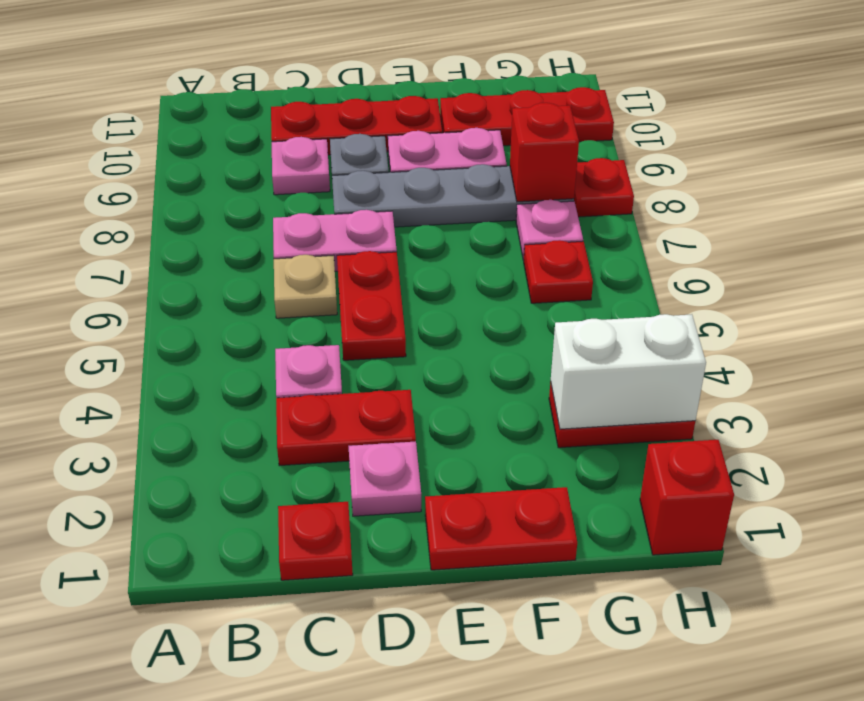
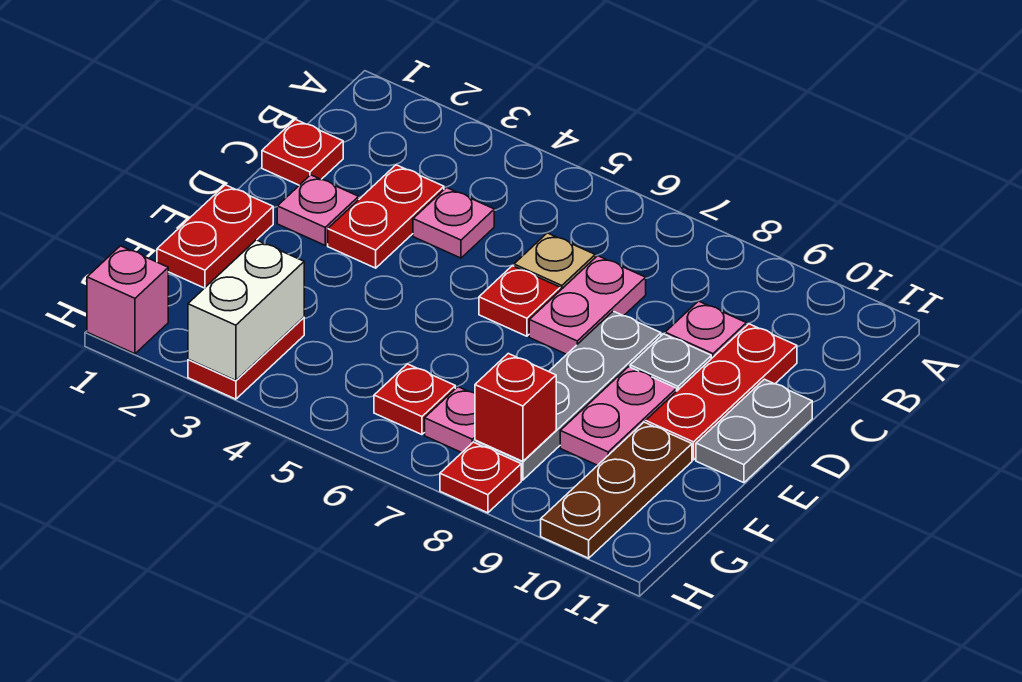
red plate D5:D6 level 1 -> red plate D6 level 1
none -> grey plate D11:E11 level 1
red plate F10:H10 level 1 -> brown plate F10:H10 level 1
red brick H1 level 1 -> pink brick H1 level 1

